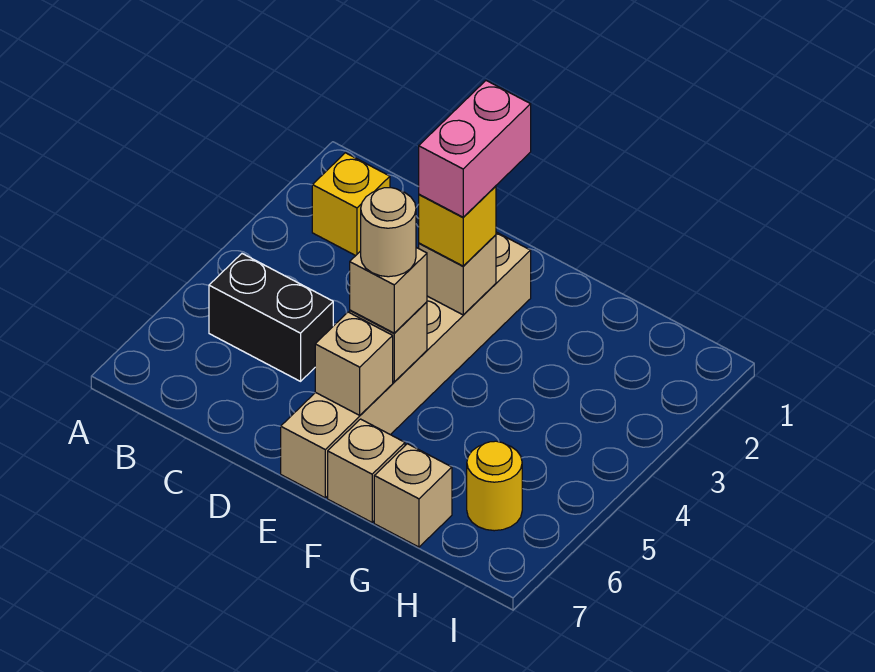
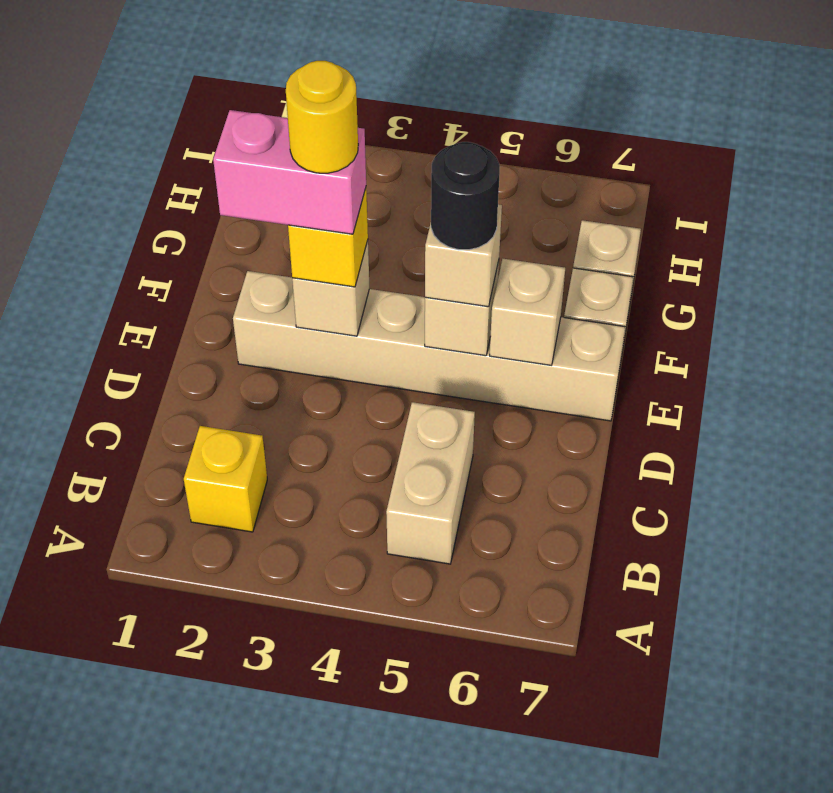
black brick B5:C5 level 1 -> tan brick B5:C5 level 1
tan round brick E5 level 4 -> black round brick E5 level 4
yellow round brick H6 level 1 -> yellow round brick E3 level 5

